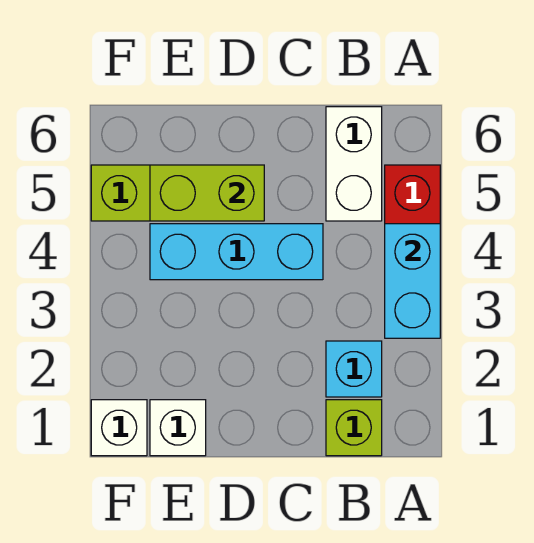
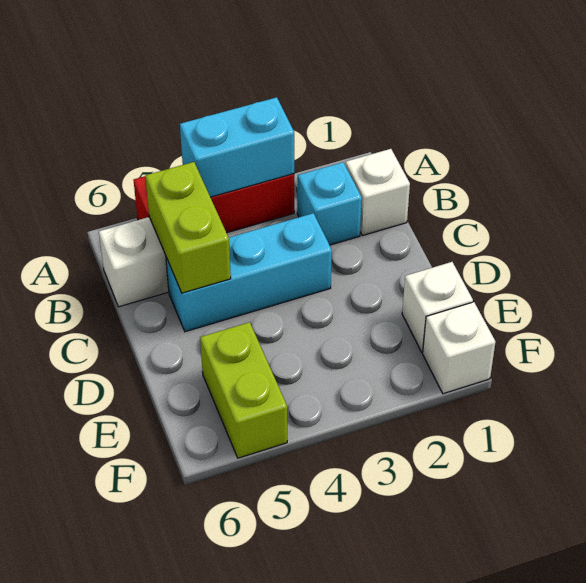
lime brick B1 level 1 -> white brick B1 level 1
cyan brick C4:E4 level 1 -> cyan brick C3:C5 level 1
lime brick D5:E5 level 2 -> lime brick B5:C5 level 2

